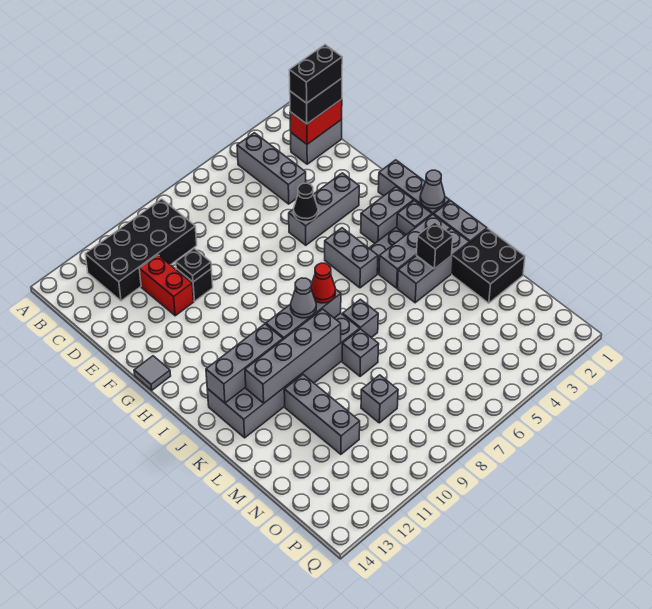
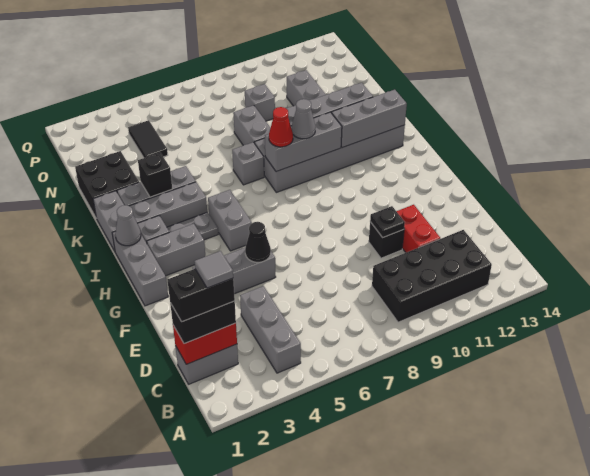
grey tile G14 level 1 -> grey tile C2 level 5
grey brick L8 level 1 -> grey brick L8:M8 level 1
none -> black tile N4:O4 level 1

